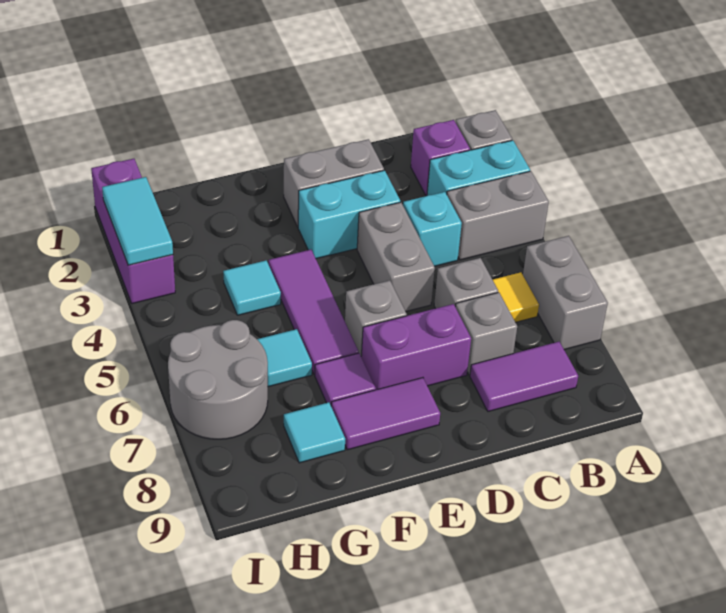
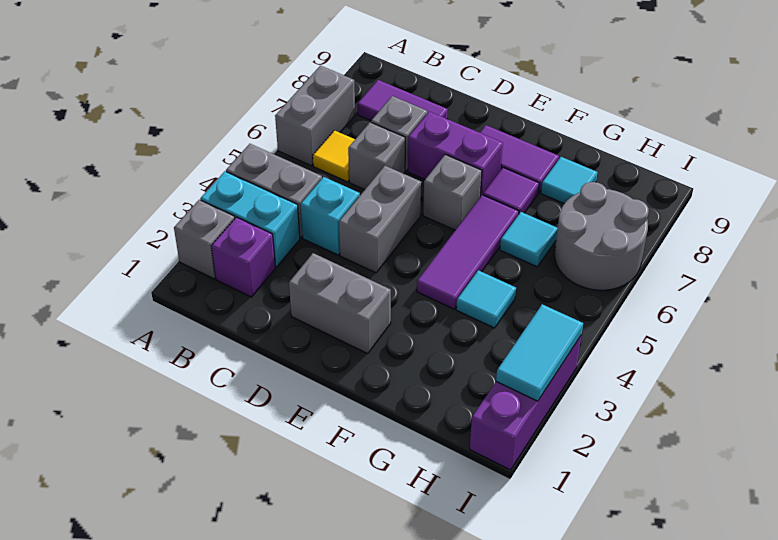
cyan brick D3:E3 level 1 -> none

